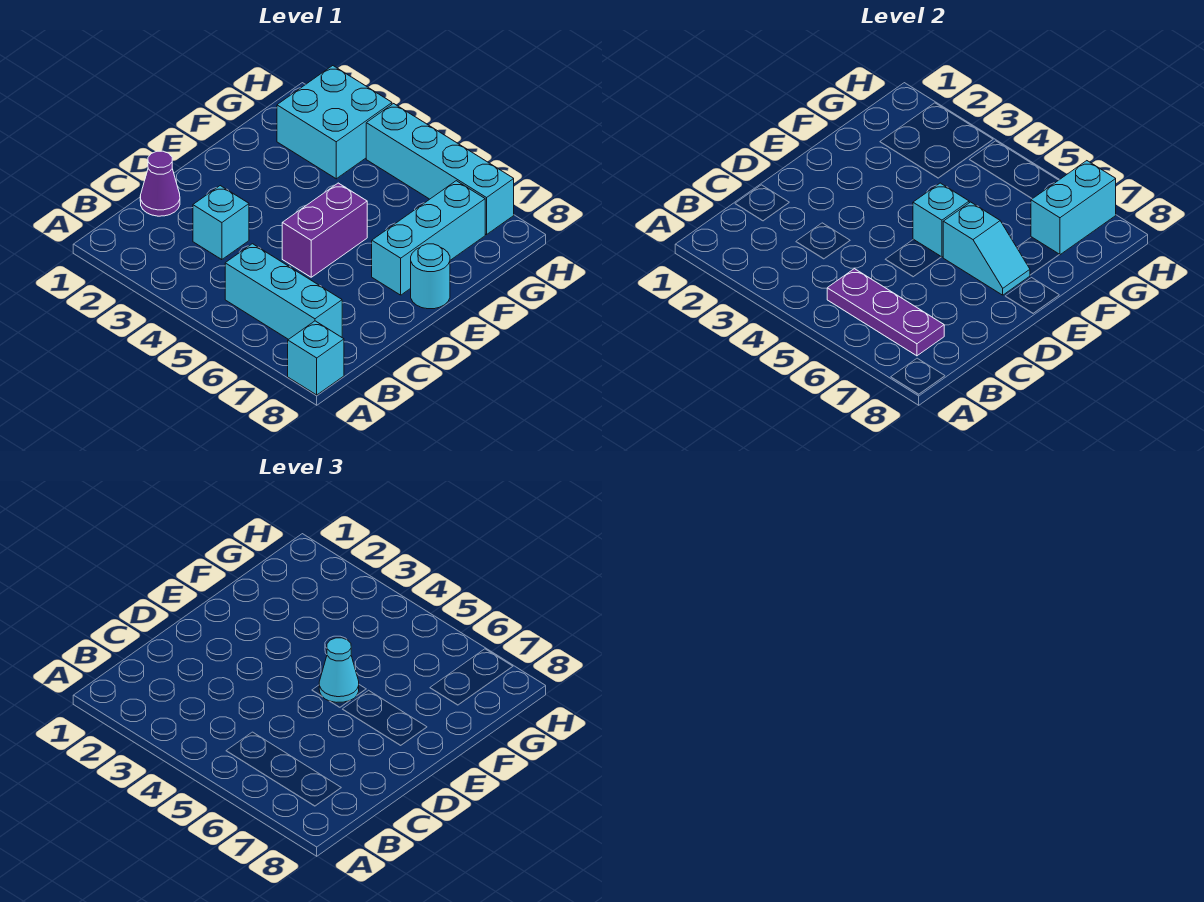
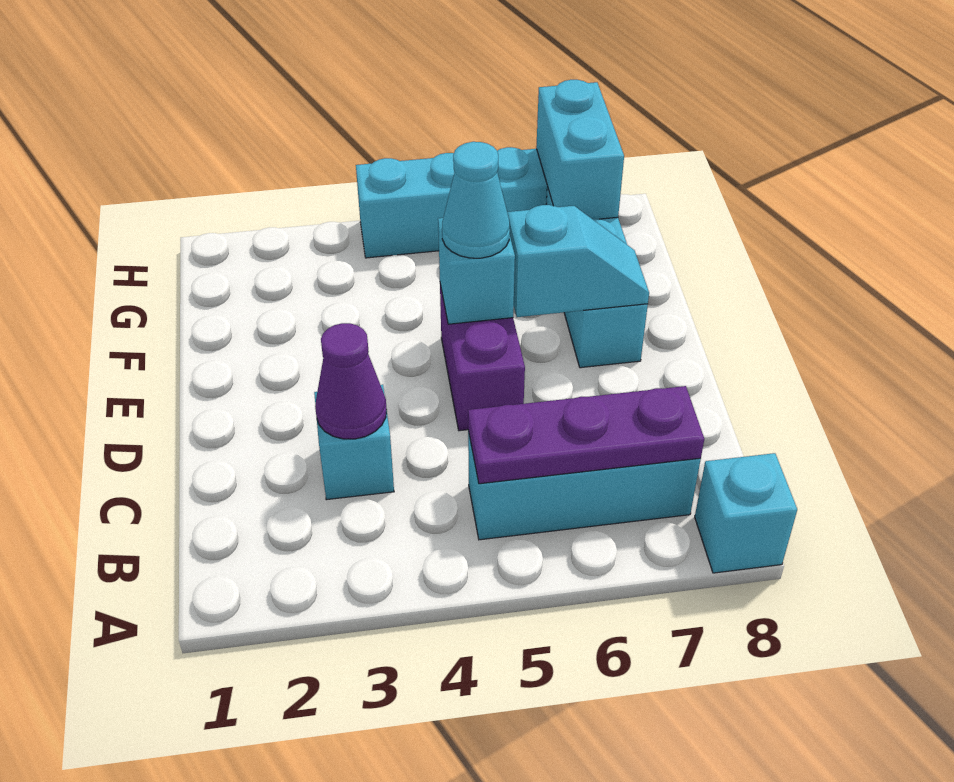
purple cone C1 level 1 -> purple cone C3 level 2
cyan round brick E8 level 1 -> none
cyan brick G2:H3 level 1 -> none

